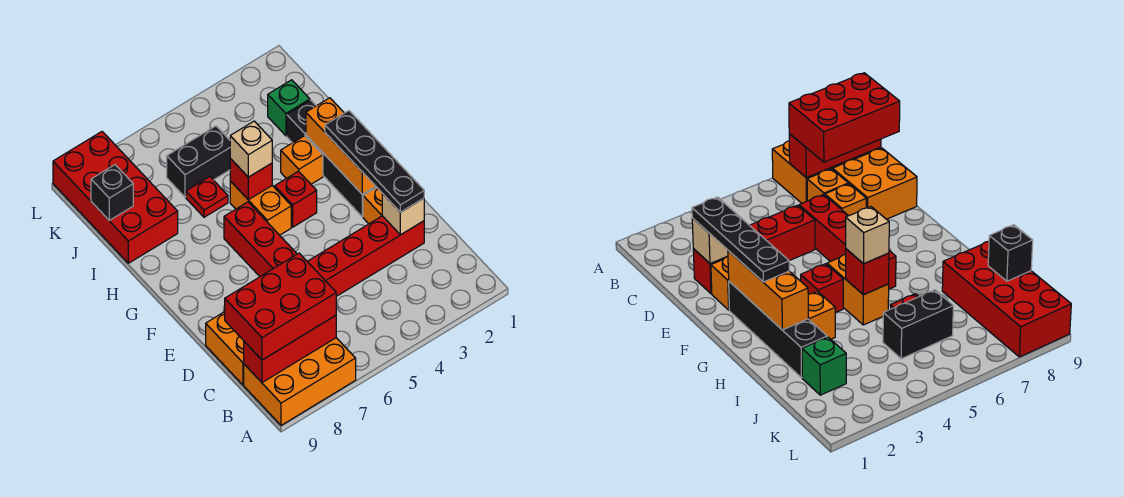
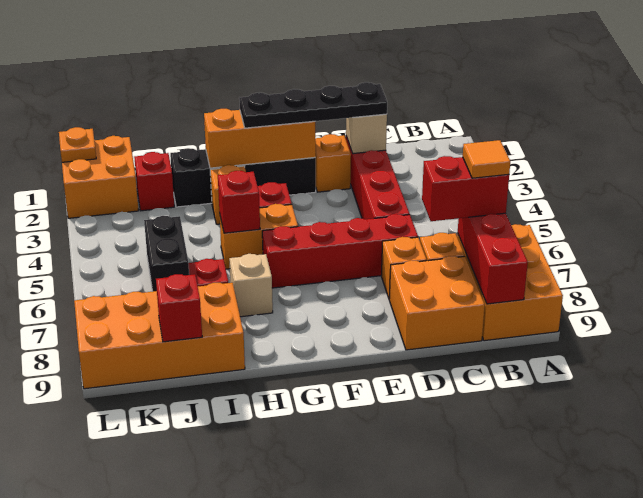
red brick B7:C9 level 3 -> red brick B7:C7 level 3
none -> orange tile B7 level 4
tan brick H5 level 3 -> tan brick H7 level 1
red brick I8:L9 level 1 -> orange brick I8:L9 level 1
green brick J2 level 1 -> red brick J2 level 1
black brick J9 level 2 -> red brick J9 level 2
none -> orange brick K1:L2 level 1
none -> orange plate L1 level 2

